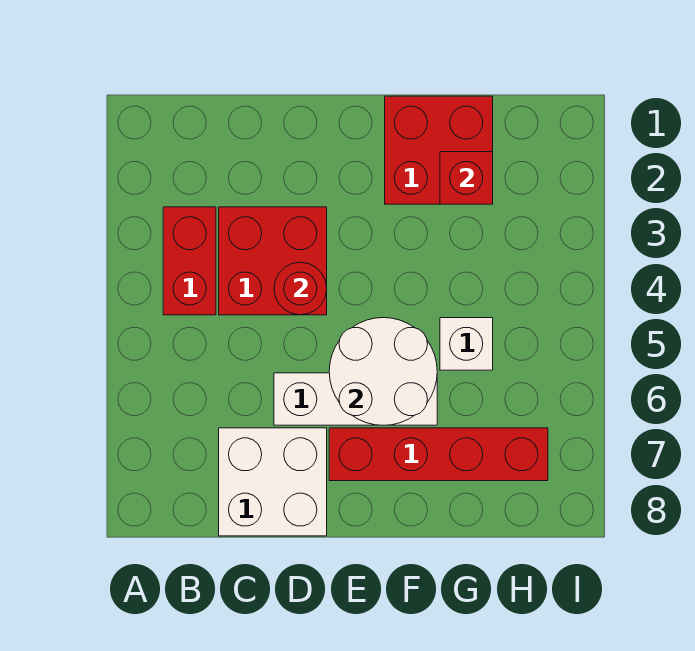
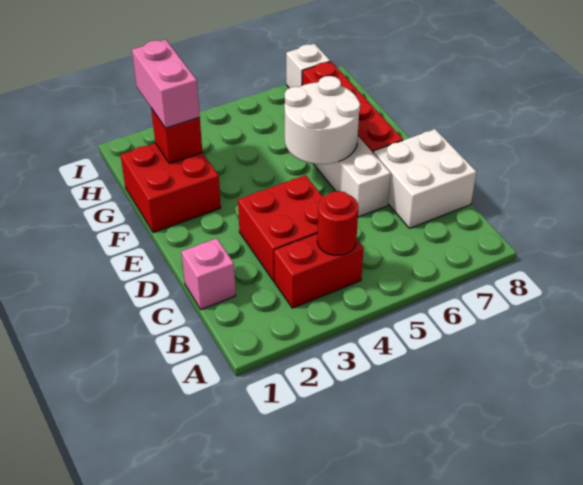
none -> pink brick C1 level 1
red round brick D4 level 2 -> red round brick B4 level 2
none -> pink brick G2:H2 level 3
white brick G5 level 1 -> white brick I7 level 1

